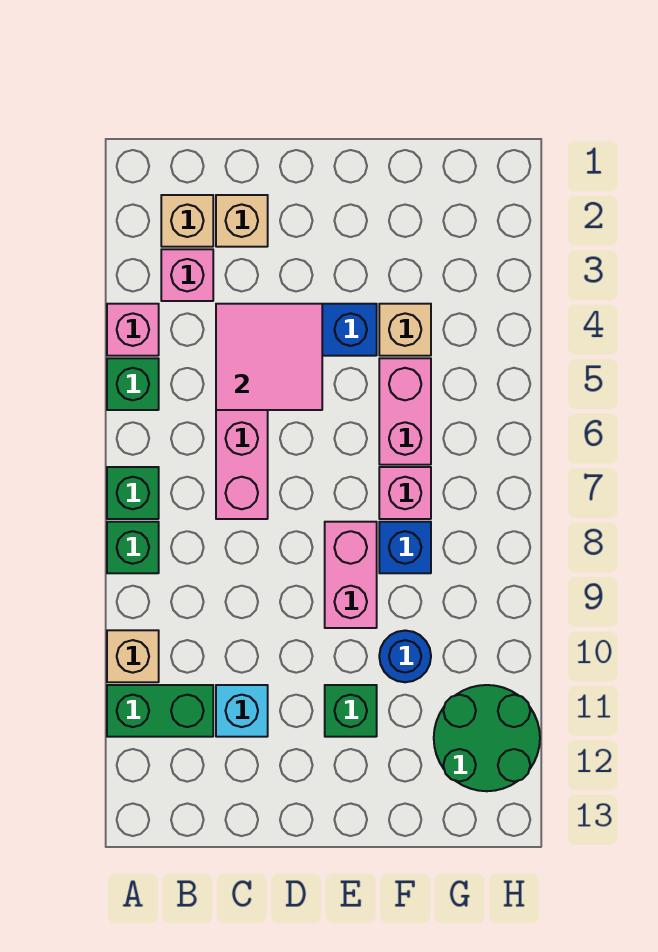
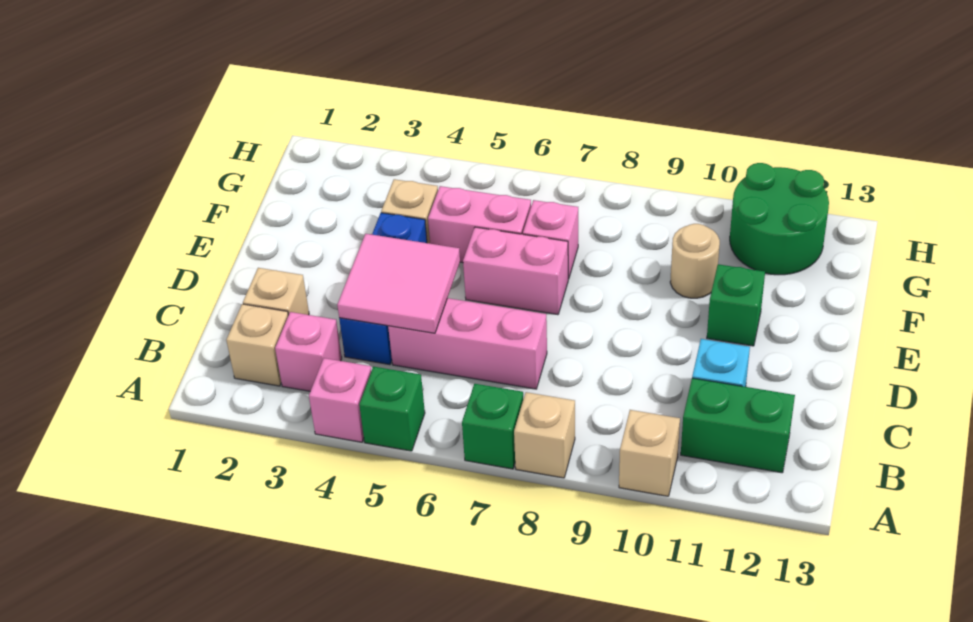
green brick A8 level 1 -> tan brick A8 level 1
green brick A11:B11 level 1 -> green brick B11:B12 level 1
pink brick E8:E9 level 1 -> pink brick E6:E7 level 1
blue brick F8 level 1 -> none
blue round brick F10 level 1 -> tan round brick F10 level 1

